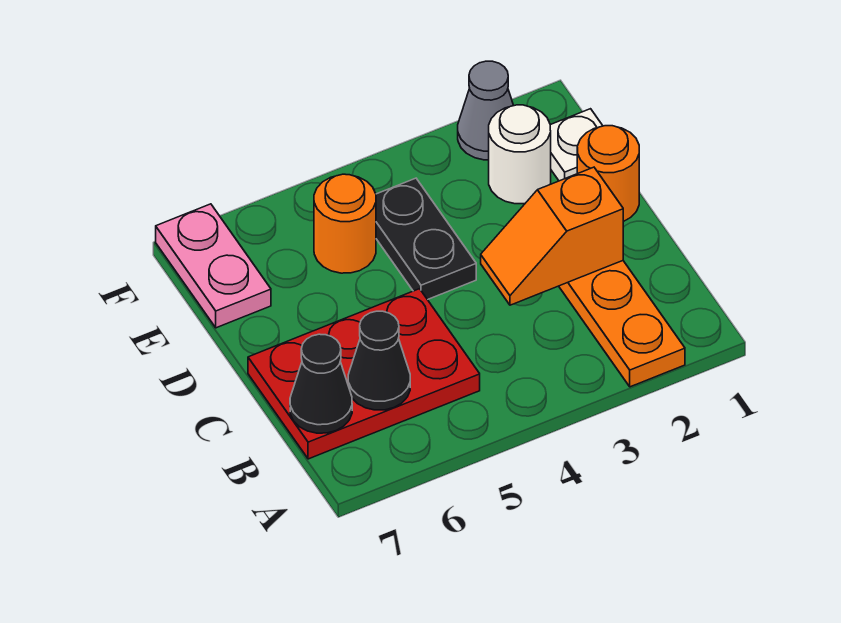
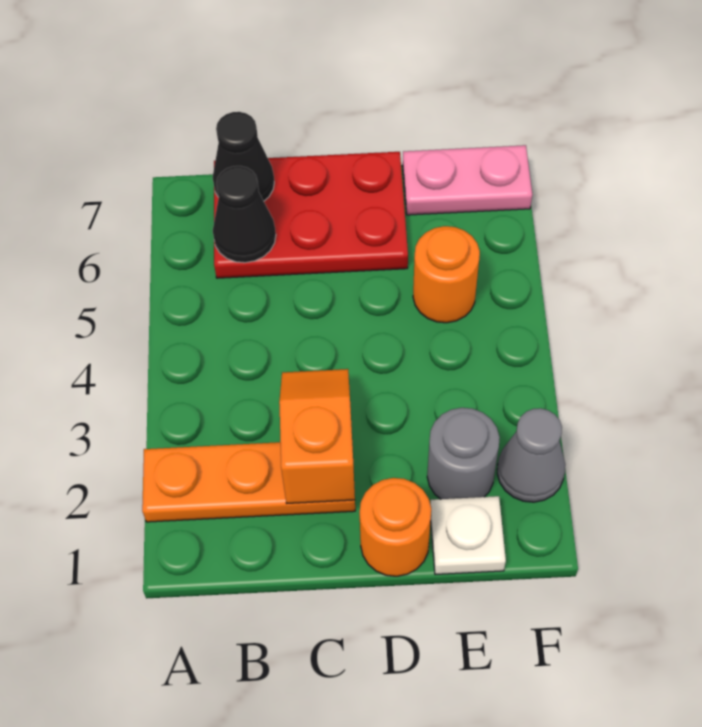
red plate B5:C7 level 1 -> red plate B6:D7 level 1
black plate D4:E4 level 1 -> none
white round brick E2 level 1 -> grey round brick E2 level 1

